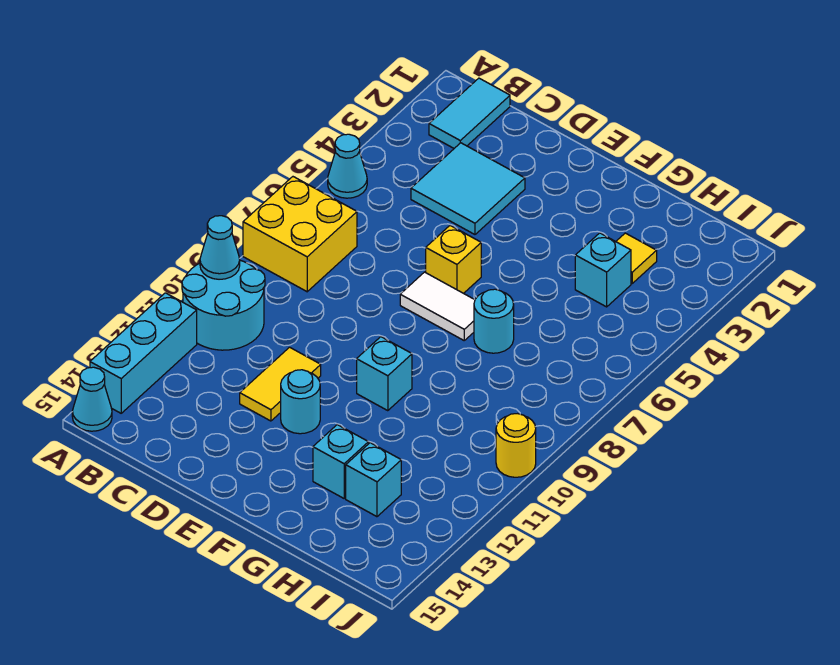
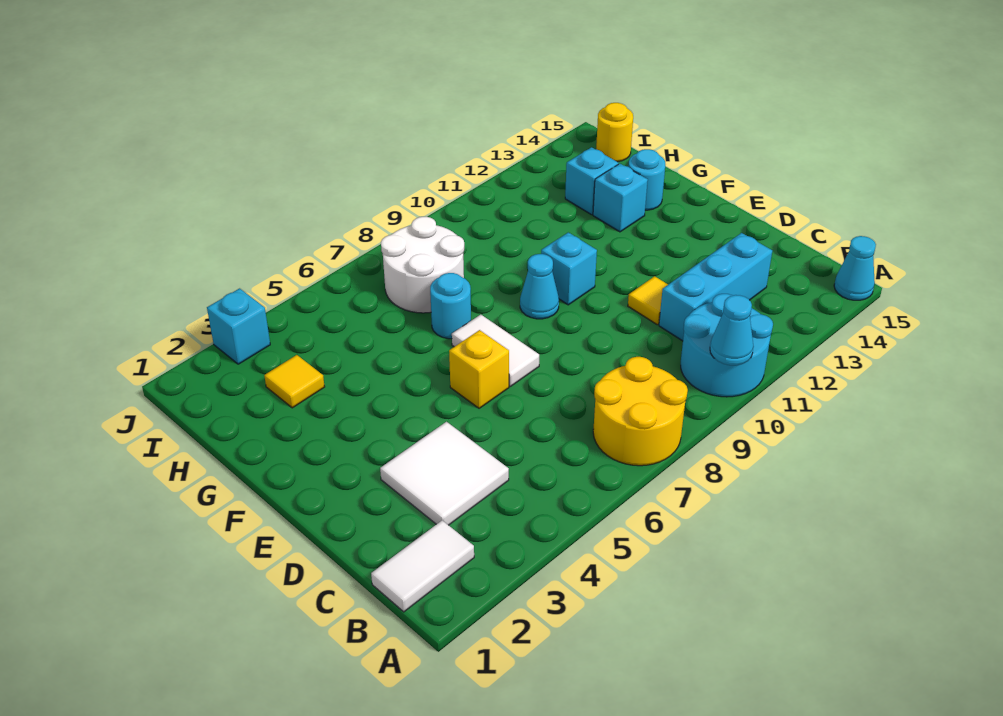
cyan cone A5 level 1 -> cyan cone F9 level 1
yellow brick A7:B8 level 1 -> yellow round brick A7:B8 level 1
cyan brick A12:A14 level 1 -> cyan brick C11:C13 level 1
cyan tile B1:B2 level 1 -> white tile B1:B2 level 1
cyan tile C3:D4 level 1 -> white tile C3:D4 level 1
yellow tile D11:D12 level 1 -> yellow tile D11 level 1
cyan round brick E12 level 1 -> cyan round brick G14 level 1
cyan brick H4 level 1 -> cyan brick J3 level 1
none -> white round brick H7:I8 level 1
yellow round brick J10 level 1 -> yellow round brick I15 level 1

